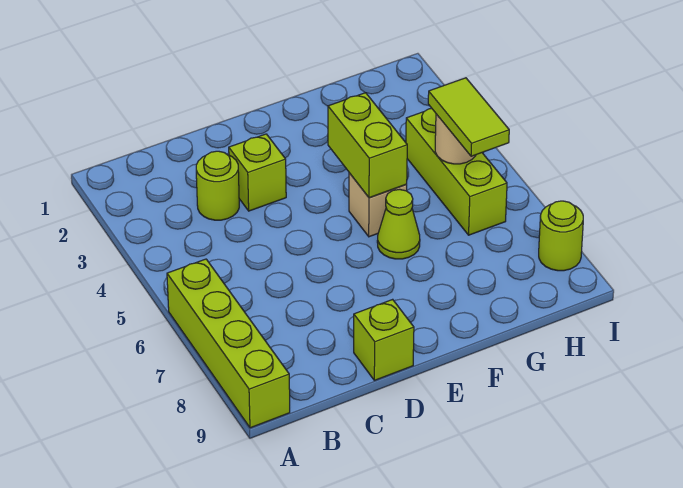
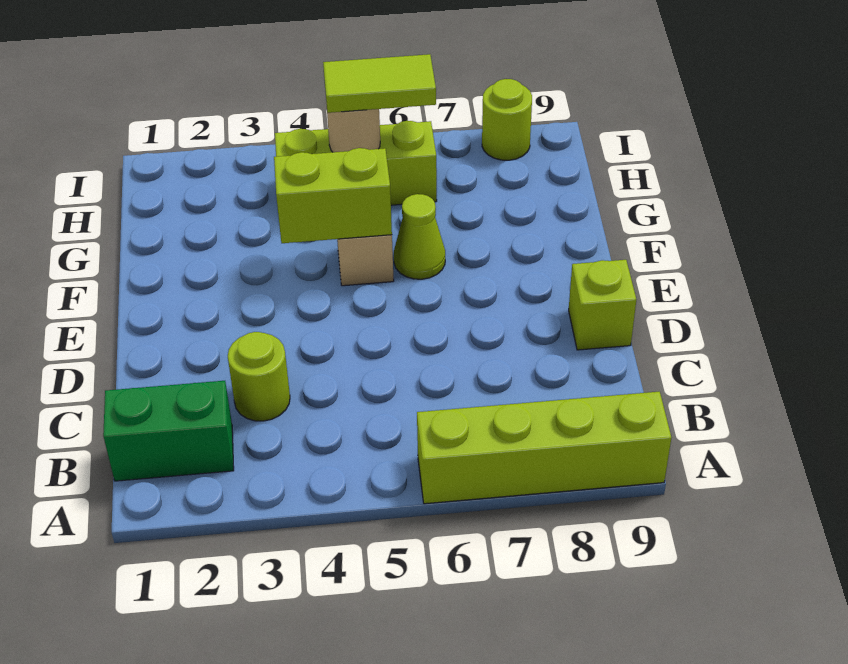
none -> green brick B1:B2 level 1
lime brick D3 level 1 -> none

